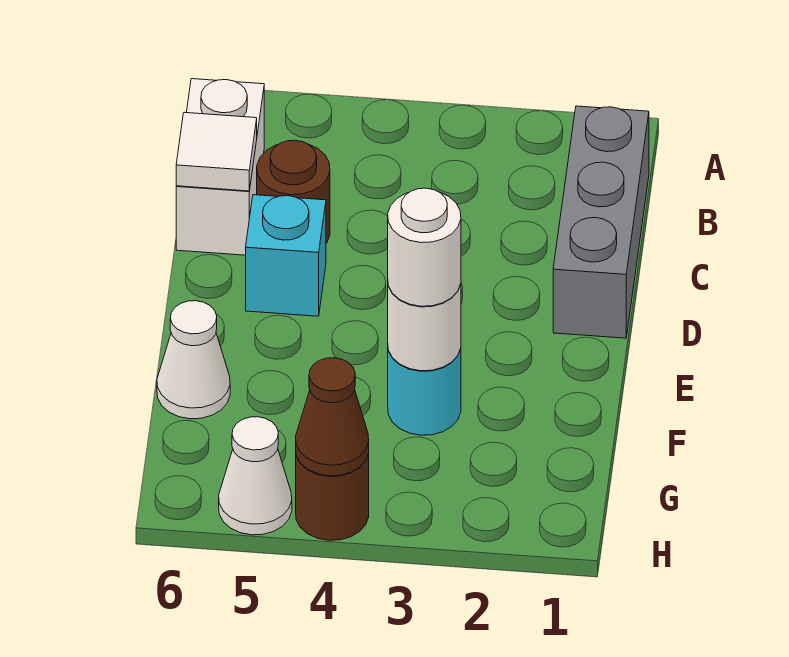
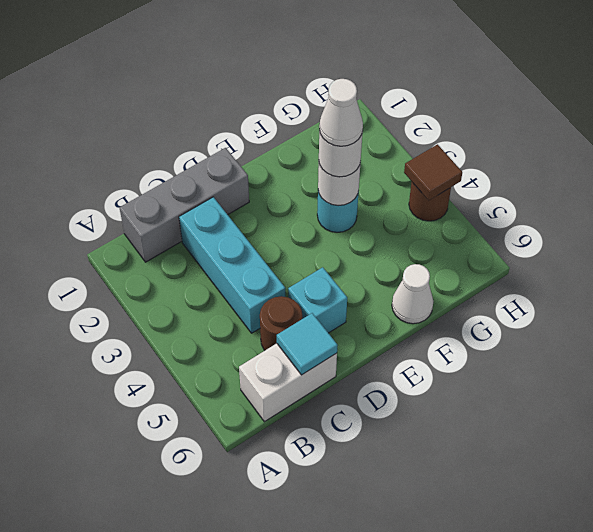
none -> cyan brick C2:C4 level 1
white tile C6 level 2 -> cyan tile C6 level 2
brown cone H4 level 2 -> brown tile H4 level 2
white cone H5 level 1 -> white cone F3 level 4

